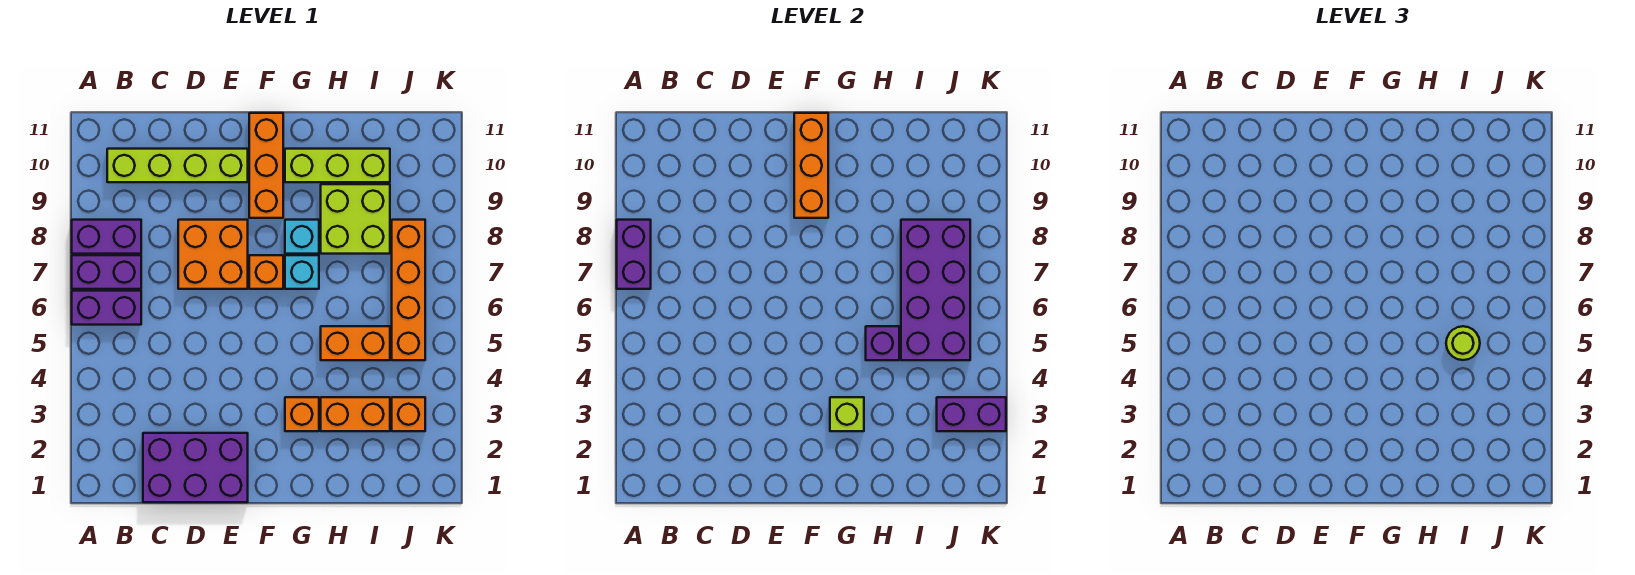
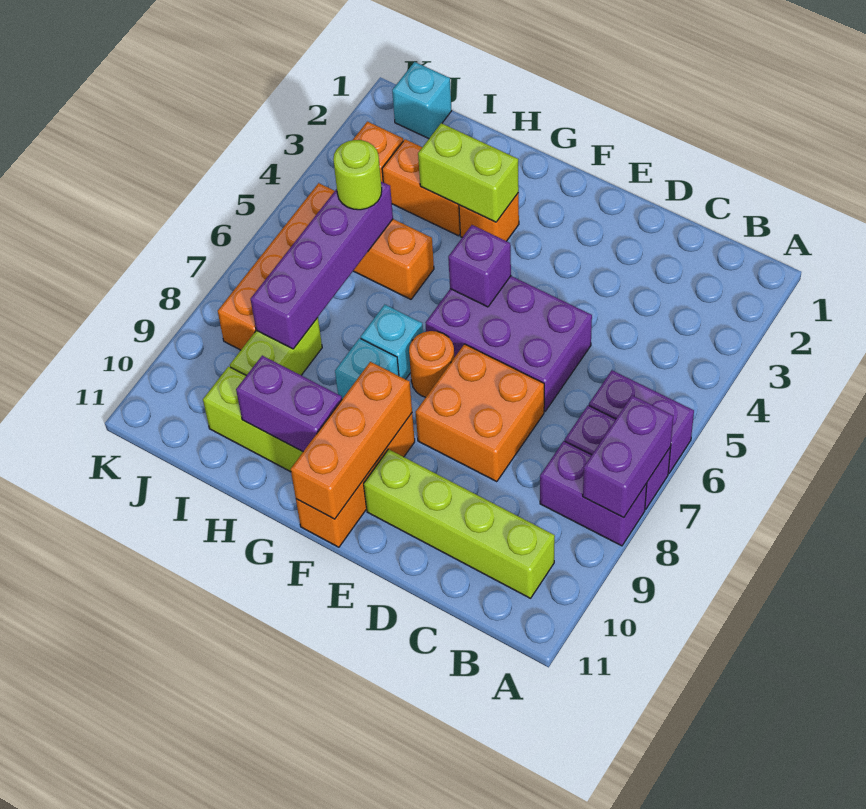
purple brick C1:E2 level 1 -> purple brick D5:F6 level 1
orange brick F7 level 1 -> orange round brick F7 level 1
lime brick G3 level 2 -> lime brick G3:H3 level 2
purple brick H5 level 2 -> purple brick F5 level 2
lime brick H8:I9 level 1 -> lime brick I8:I9 level 1
purple brick I5:J8 level 2 -> purple brick I5:I8 level 2
none -> cyan brick J1 level 1
purple brick J3:K3 level 2 -> purple brick G10:H10 level 2

